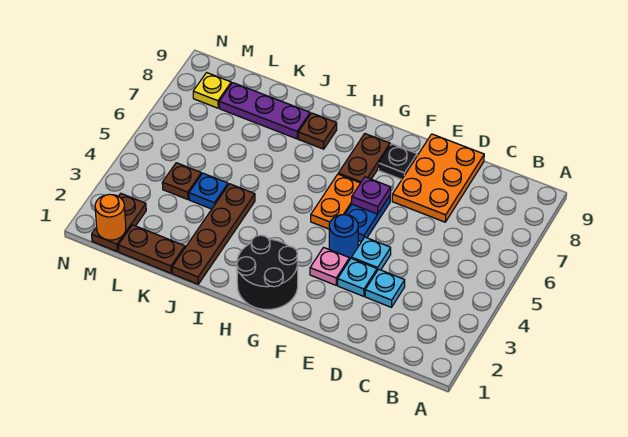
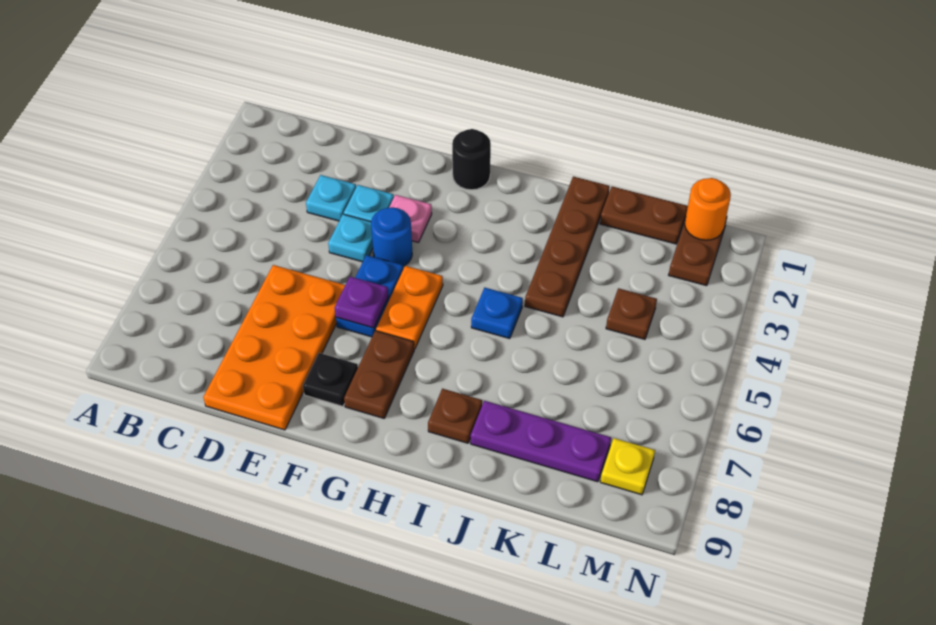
orange plate D7:E9 level 1 -> orange plate D6:E9 level 1
black round brick G1:H2 level 1 -> black round brick G1 level 1
blue plate K4 level 1 -> blue plate I5 level 1

